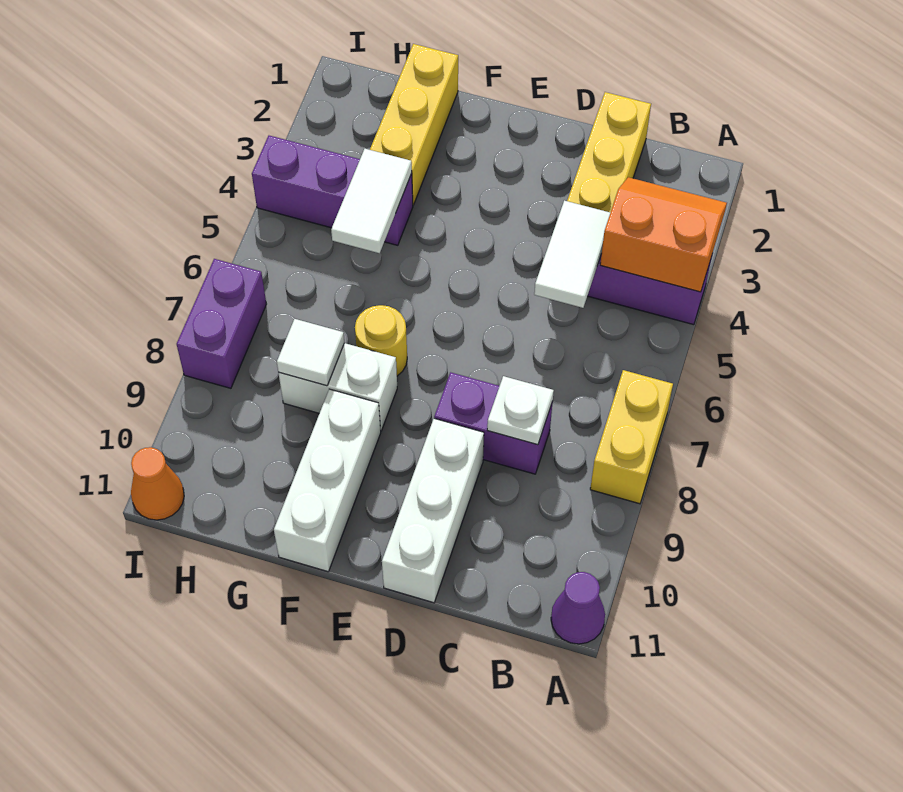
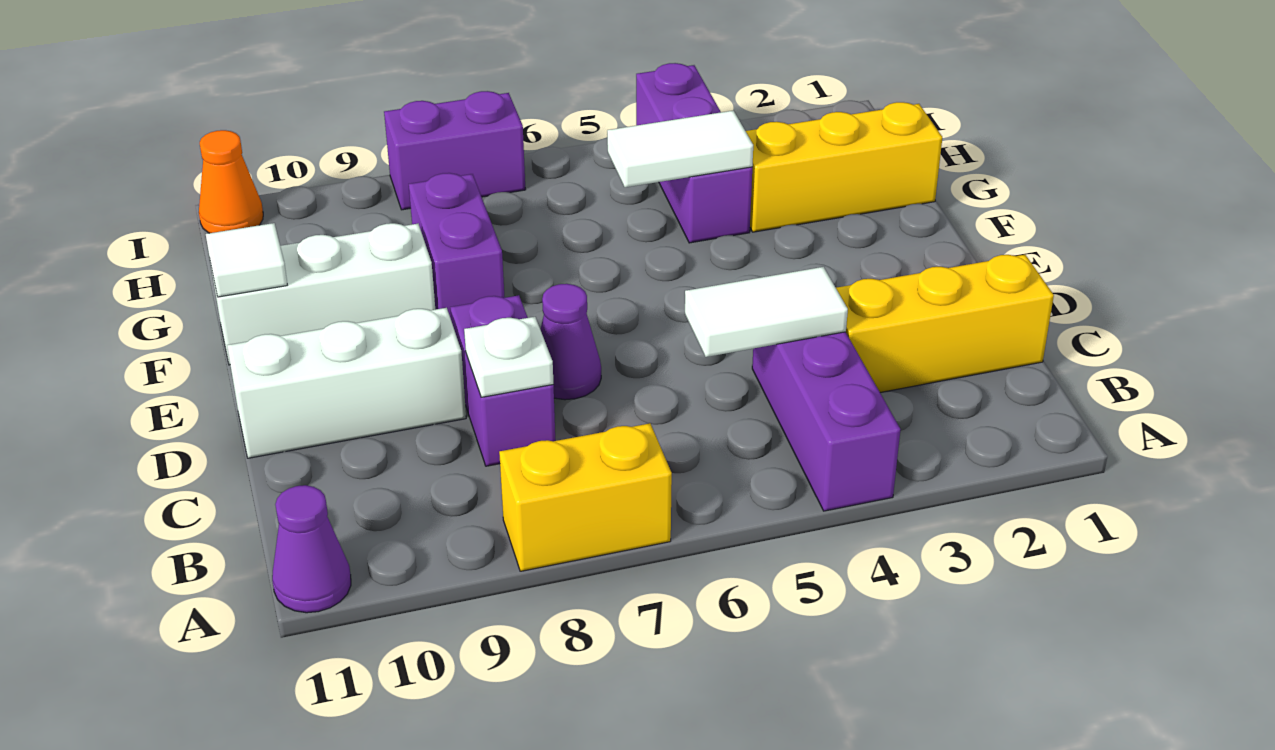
orange slope A3:B4 level 2 top 4 -> none
none -> purple cone D7 level 1
yellow round brick F7 level 1 -> none
white brick F8:G8 level 1 -> purple brick F8:G8 level 1
white tile G8 level 2 -> white tile F11 level 2

